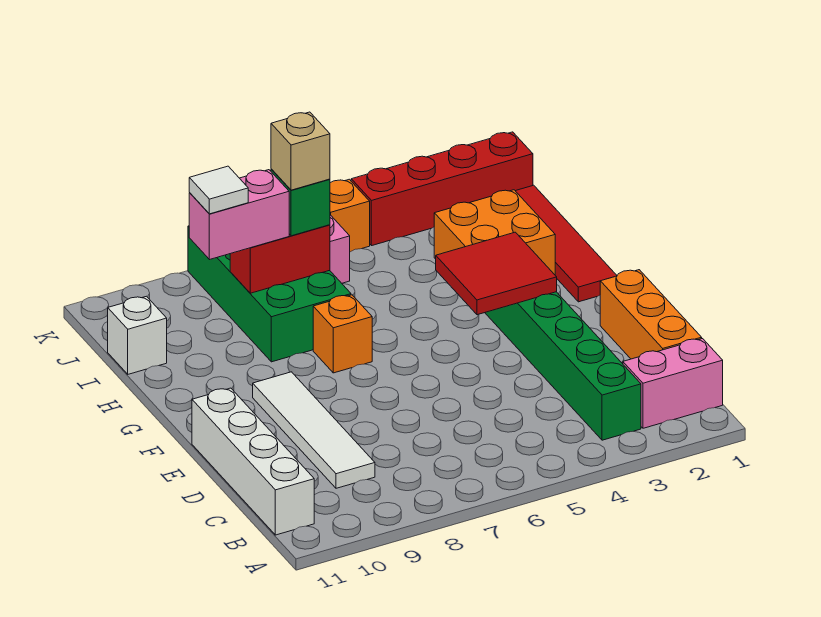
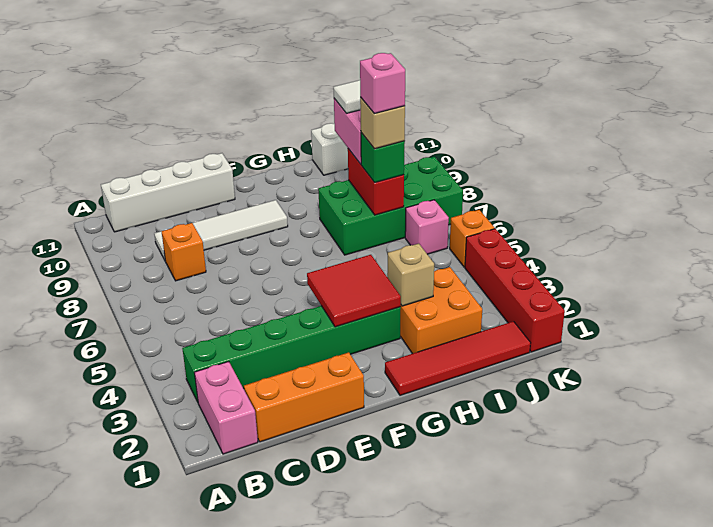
orange brick G7 level 1 -> orange brick C8 level 1
none -> tan brick H3 level 2
none -> pink brick I7 level 5

